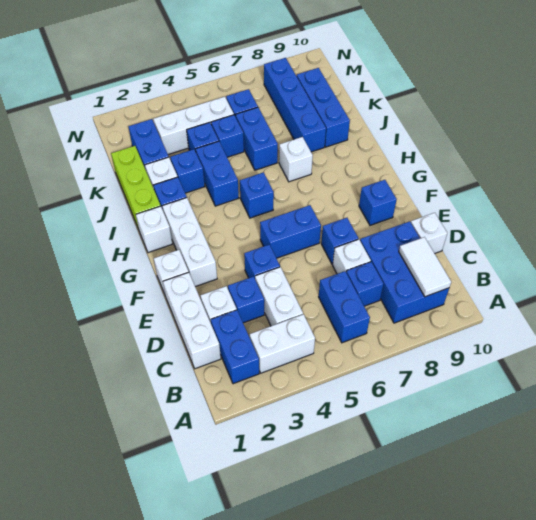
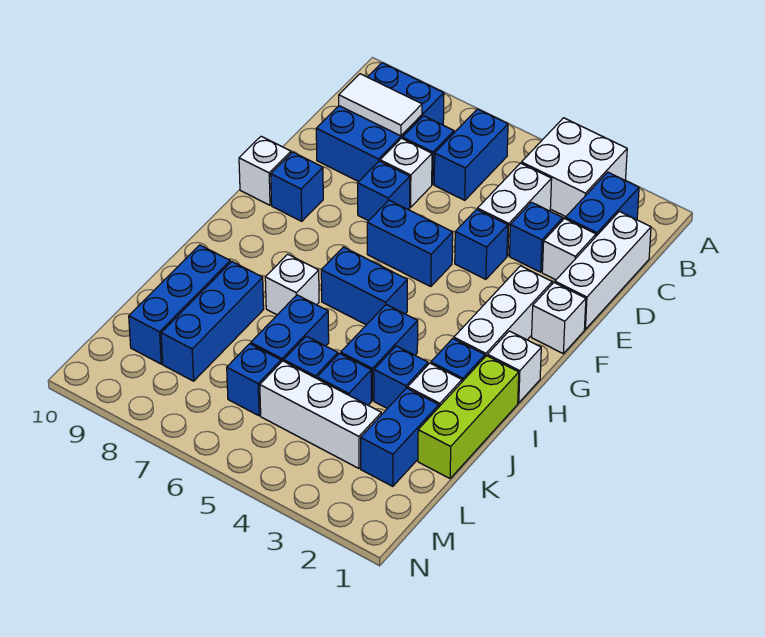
white brick B3:B4 level 1 -> white brick A3:B4 level 1
white tile B9:C9 level 2 -> white tile C8:C9 level 2
white brick D10 level 1 -> white brick F10 level 1
blue brick H5 level 1 -> blue brick H5:H6 level 1
blue brick J8:M8 level 1 -> blue brick J8:L8 level 1

